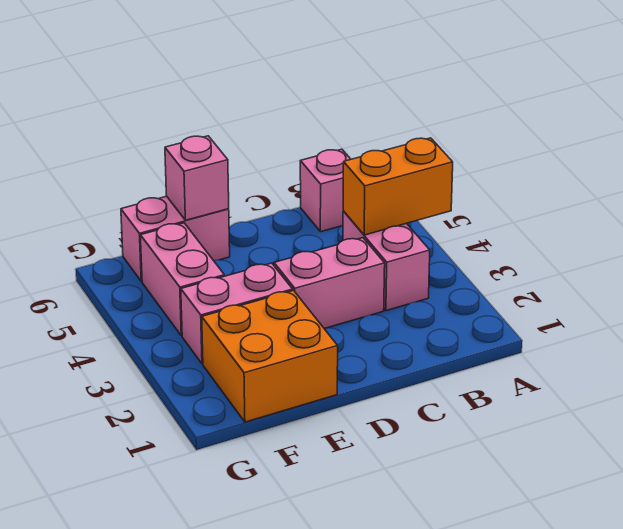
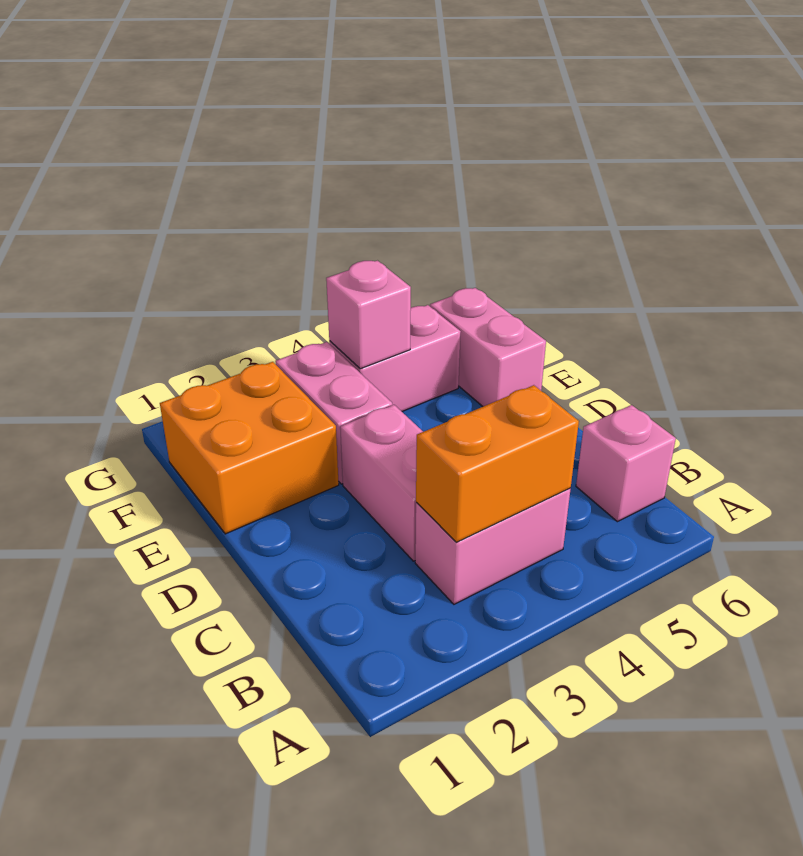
orange brick A4:B4 level 2 -> orange brick B3:B4 level 2
pink brick E6 level 2 -> pink brick F4 level 2

